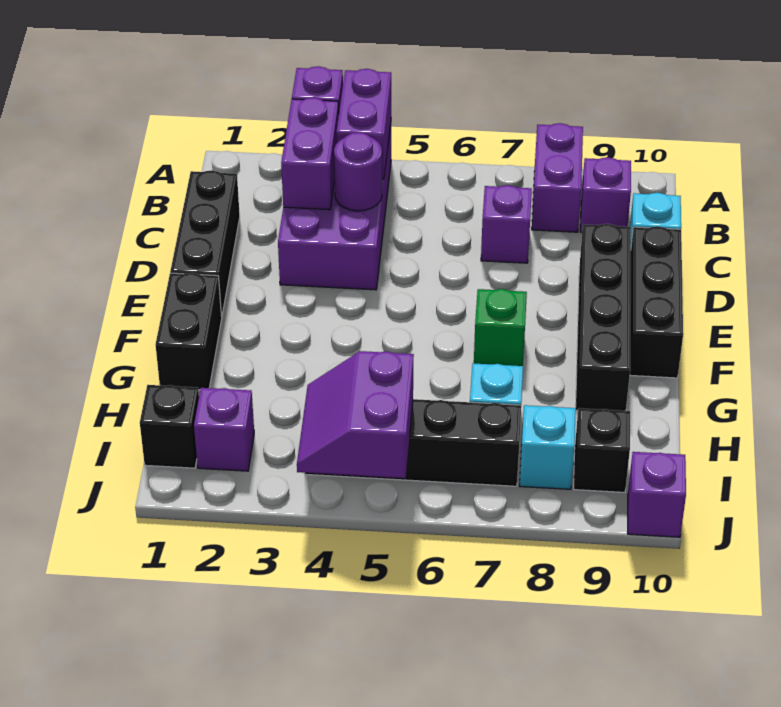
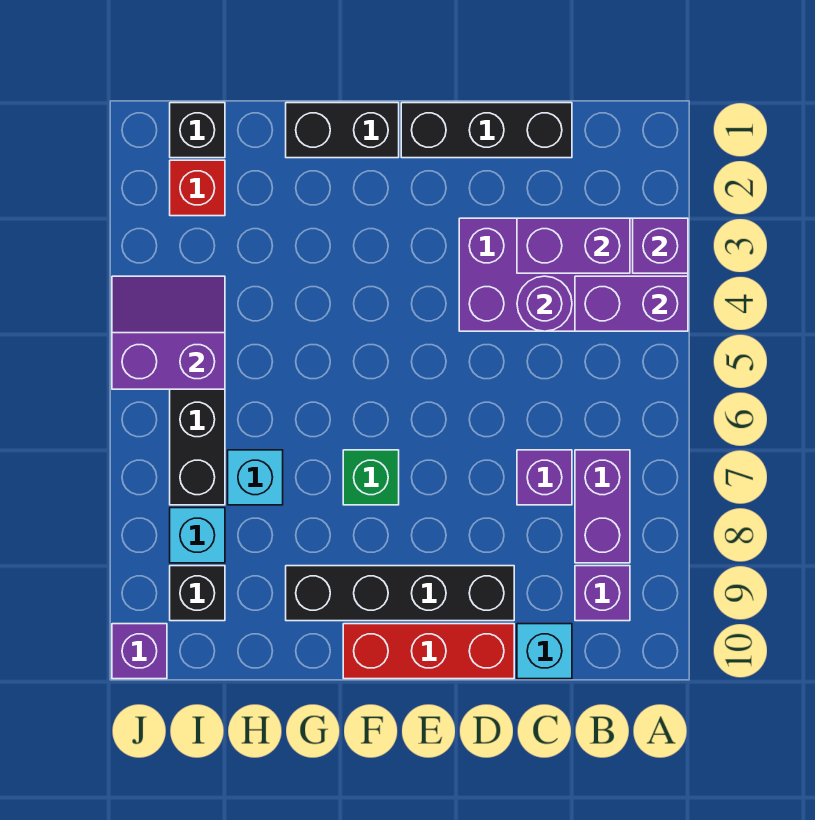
purple brick A8:B8 level 1 -> purple brick B7:B8 level 1
black brick D10:F10 level 1 -> red brick D10:F10 level 1
purple brick I2 level 1 -> red brick I2 level 1

